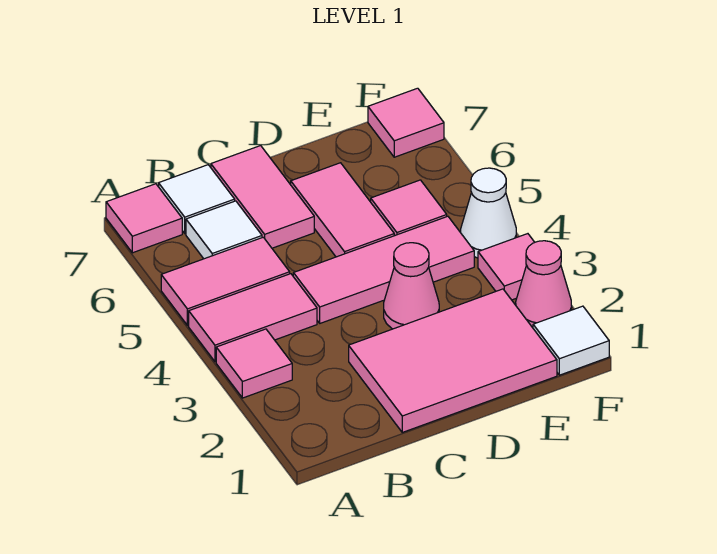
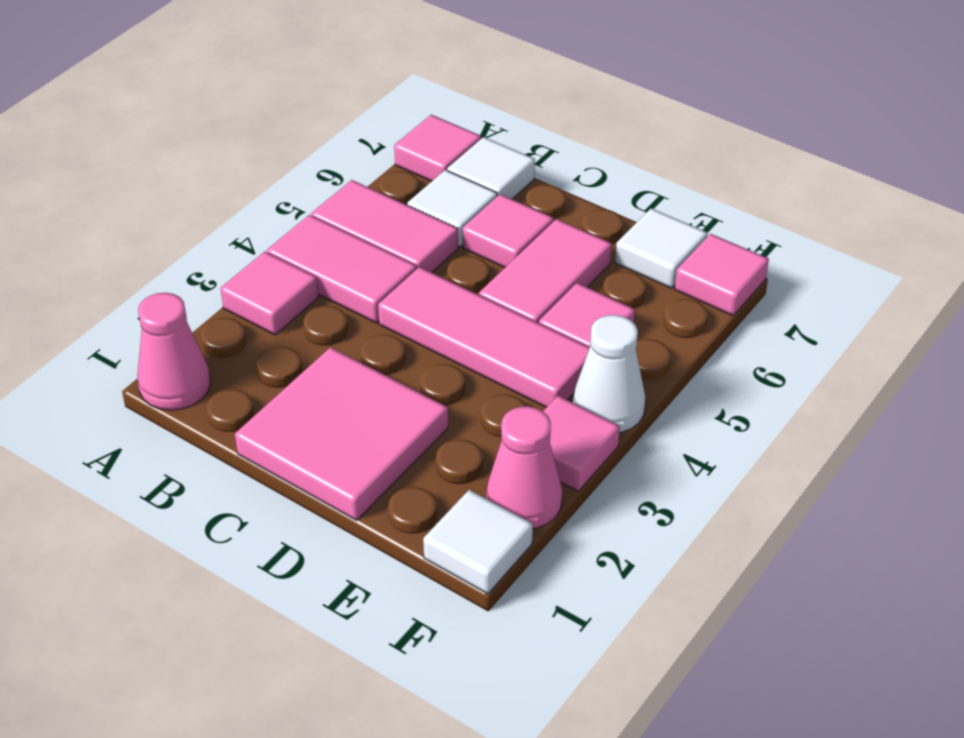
pink tile C1:E2 level 1 -> pink tile C1:D2 level 1
pink tile C6:C7 level 1 -> pink tile C6 level 1
pink cone D3 level 1 -> pink cone A1 level 1
none -> white tile E7 level 1

